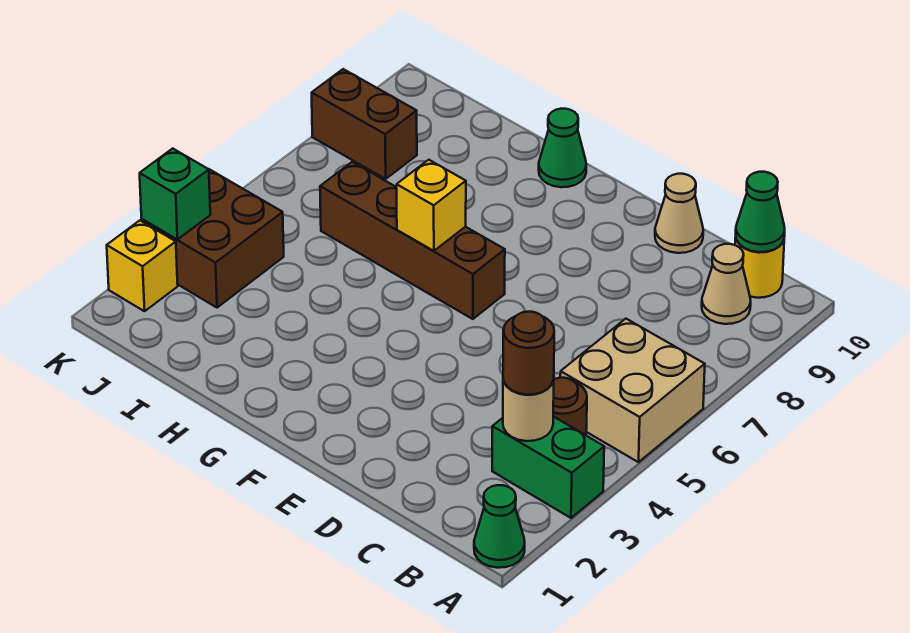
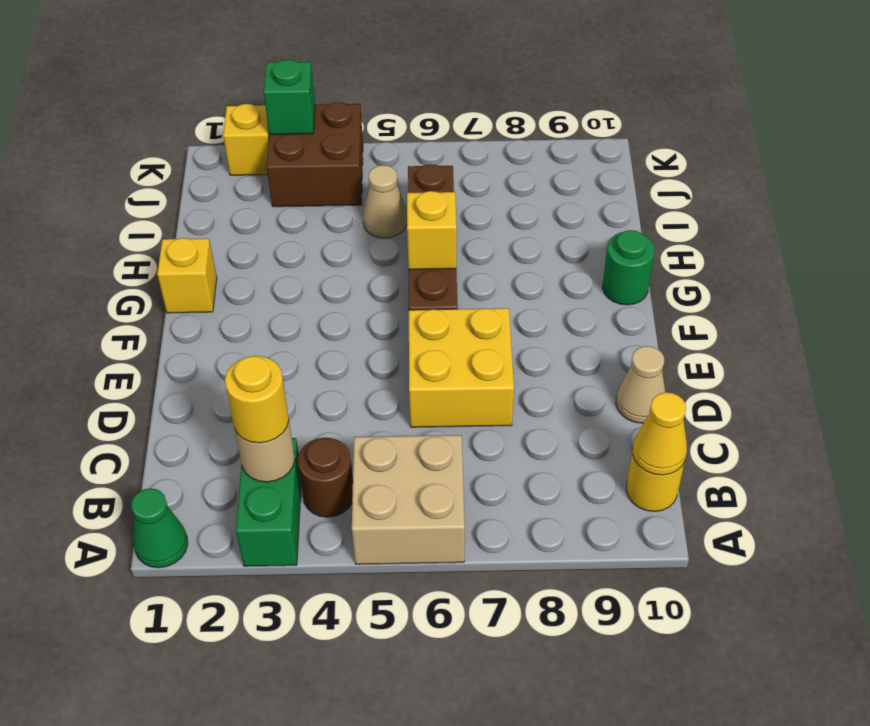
brown round brick B3 level 3 -> yellow round brick B3 level 3
tan cone B9 level 1 -> tan cone I5 level 1
green cone B10 level 2 -> yellow cone B10 level 2
none -> yellow brick D6:E7 level 1
none -> yellow brick G1 level 1
green cone G10 level 1 -> green round brick G10 level 1
brown brick J8:K8 level 1 -> none

